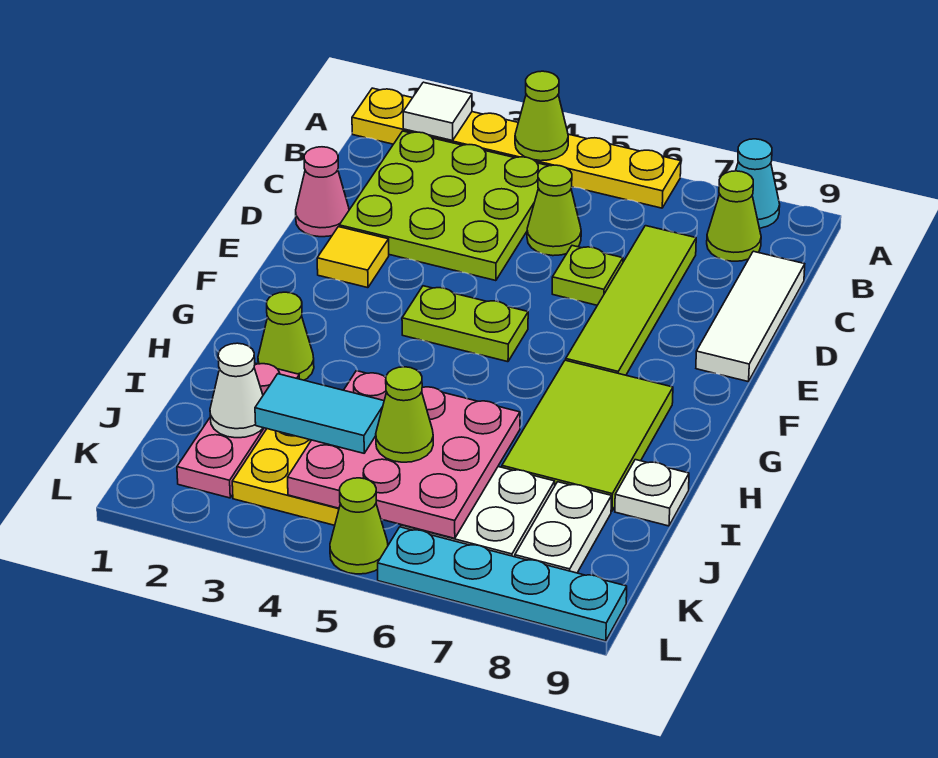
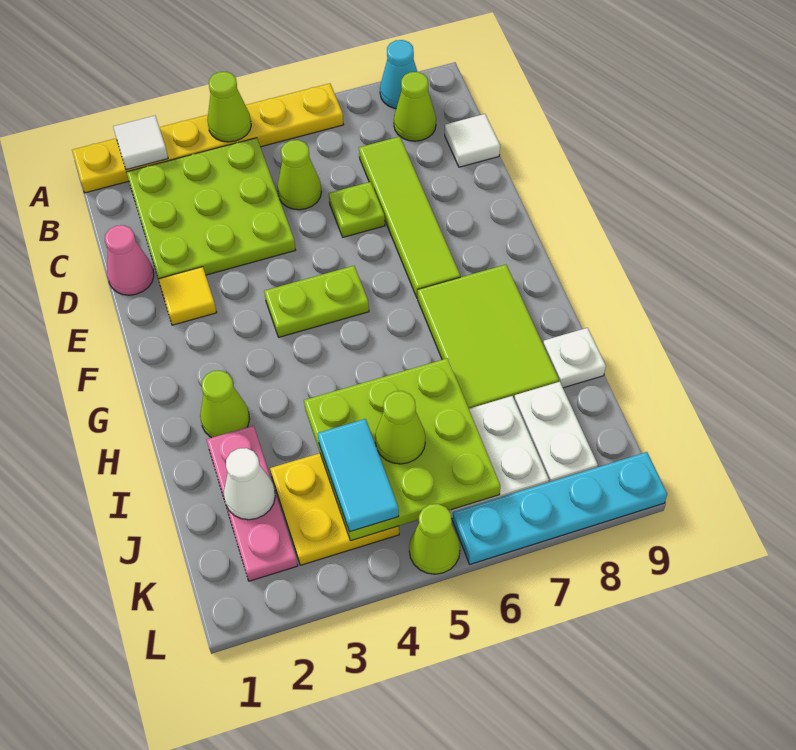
white tile C9:E9 level 1 -> white tile C9 level 1
pink plate I4:K6 level 2 -> lime plate I4:K6 level 2
cyan tile J3:J4 level 3 -> cyan tile J4:K4 level 3

